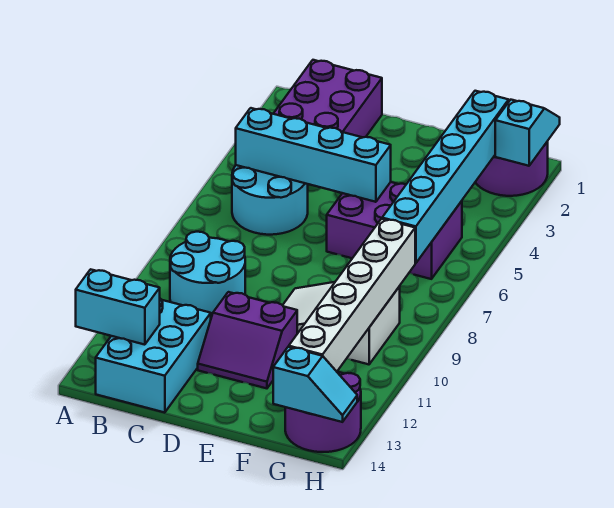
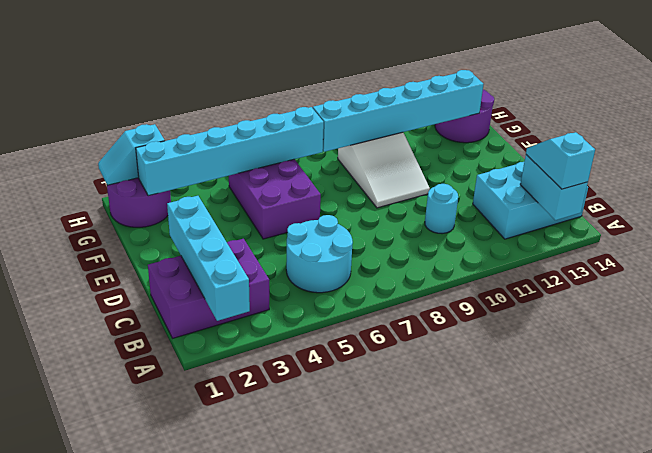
cyan brick B5:E5 level 2 -> cyan brick A2:D2 level 2
cyan round brick B9:C10 level 1 -> cyan round brick C10 level 1
purple slope D11:E12 level 1 top 11 -> none
white brick G8:G13 level 2 -> cyan brick G8:G13 level 2
cyan slope G14:H14 level 2 top G -> cyan slope A13:B13 level 3 top A

